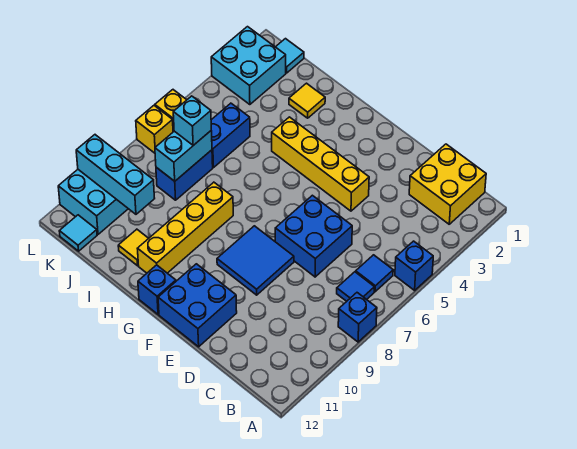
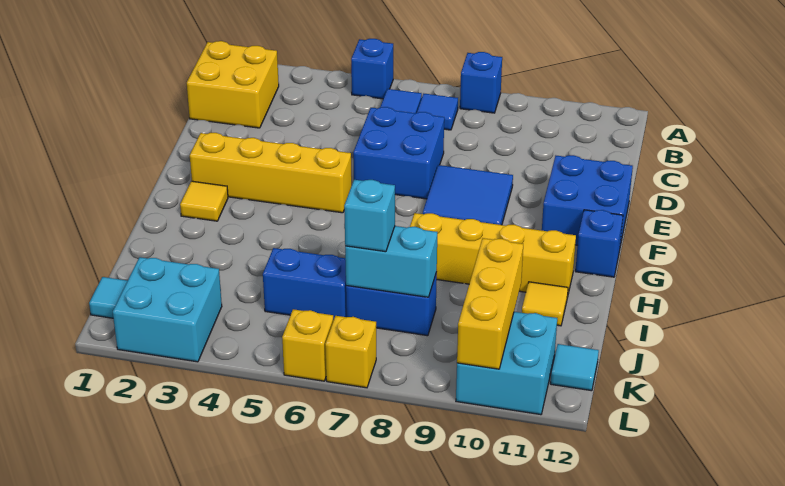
yellow brick E4:H4 level 1 -> yellow brick F2:F5 level 1
yellow tile I2 level 1 -> yellow tile G2 level 1
cyan brick J10:L10 level 2 -> yellow brick J10:L10 level 2

